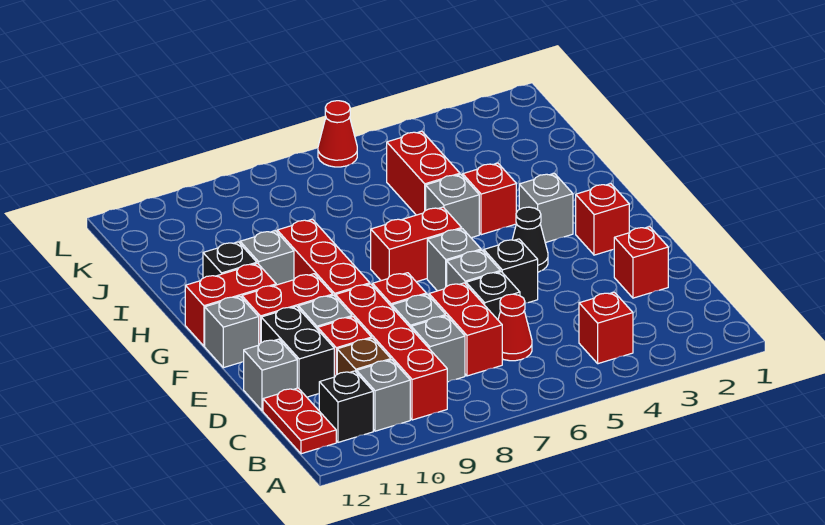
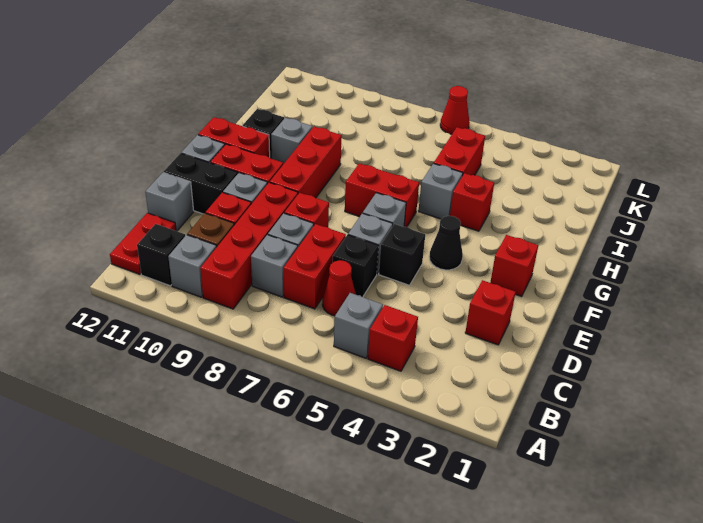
black brick D11:E11 level 1 -> black brick E11:E12 level 1
grey brick G3 level 1 -> grey brick B5 level 1

